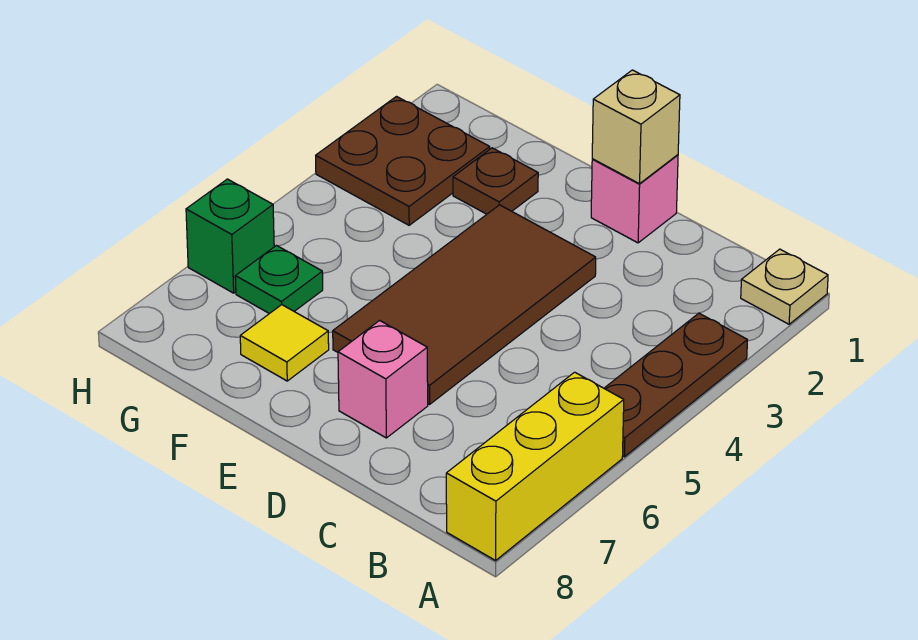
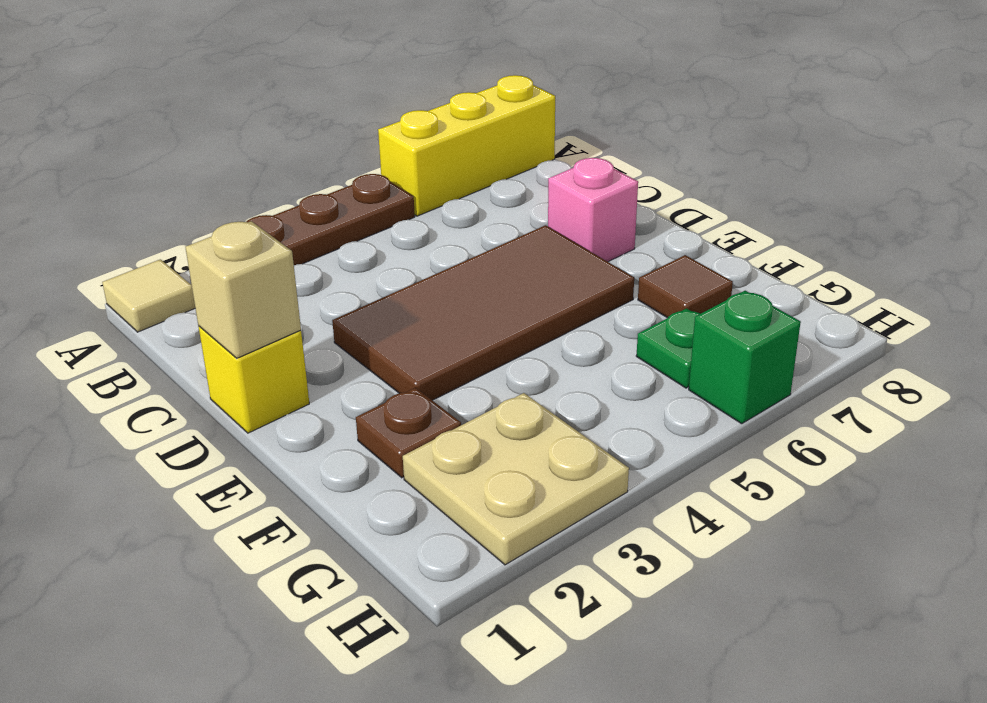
tan plate A1 level 1 -> tan tile A1 level 1
pink brick D1 level 1 -> yellow brick D1 level 1
yellow tile F7 level 1 -> brown tile F7 level 1
brown plate G2:H3 level 1 -> tan plate G2:H3 level 1

